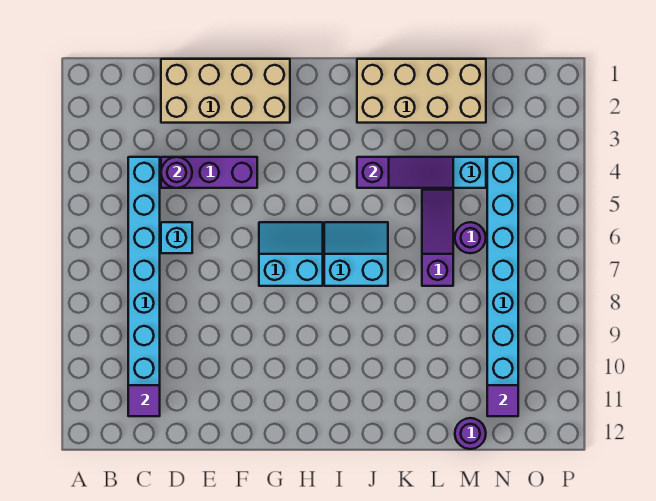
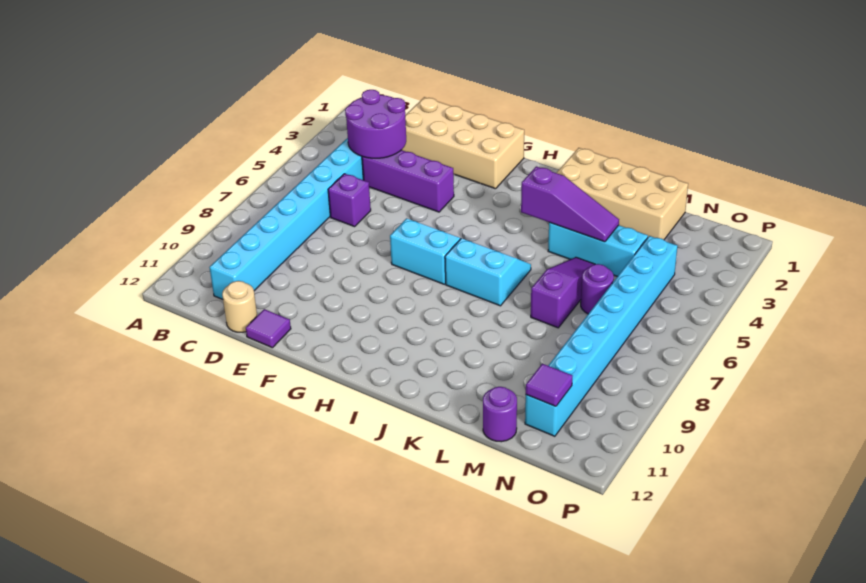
purple tile C11 level 2 -> purple tile E12 level 1
purple round brick D4 level 2 -> purple round brick C3:D4 level 2
cyan brick D6 level 1 -> purple brick D6 level 1
none -> tan round brick D12 level 1

